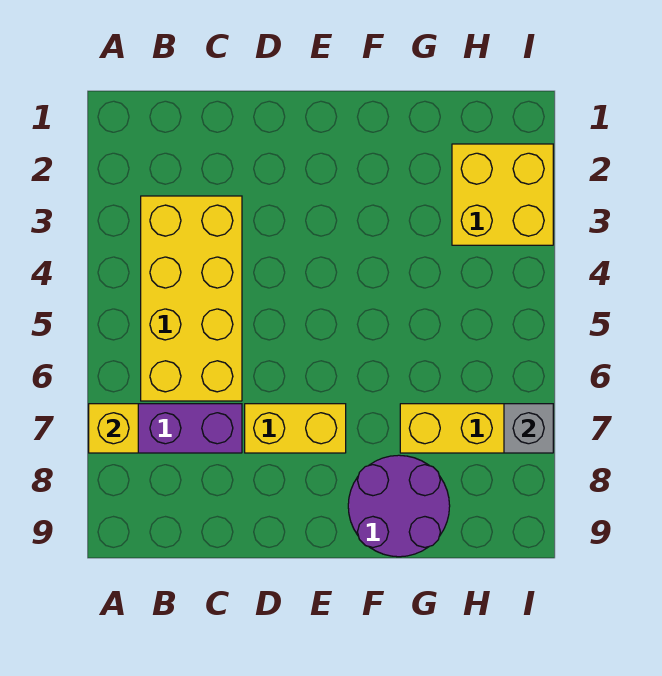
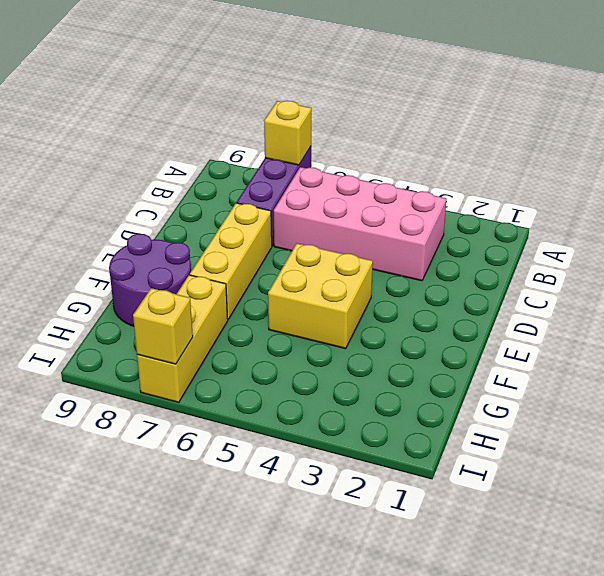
yellow brick B3:C6 level 1 -> pink brick B3:C6 level 1
yellow brick D7:E7 level 1 -> yellow brick D7:F7 level 1
yellow brick H2:I3 level 1 -> yellow brick E4:F5 level 1
grey brick I7 level 2 -> yellow brick I7 level 2

